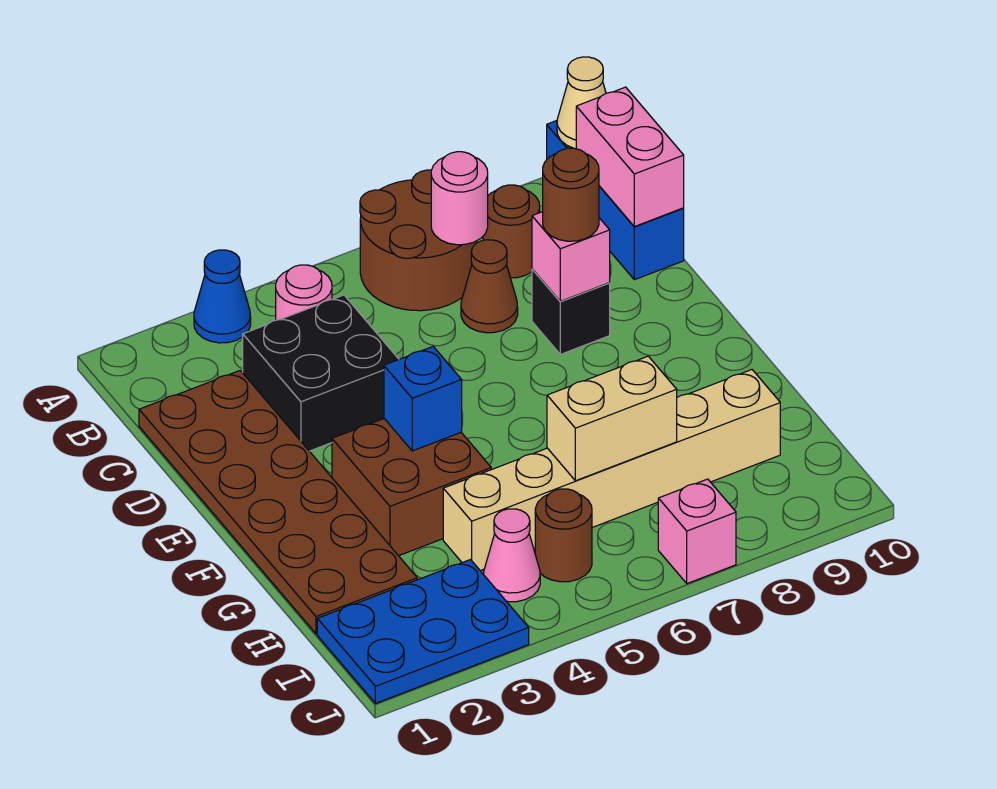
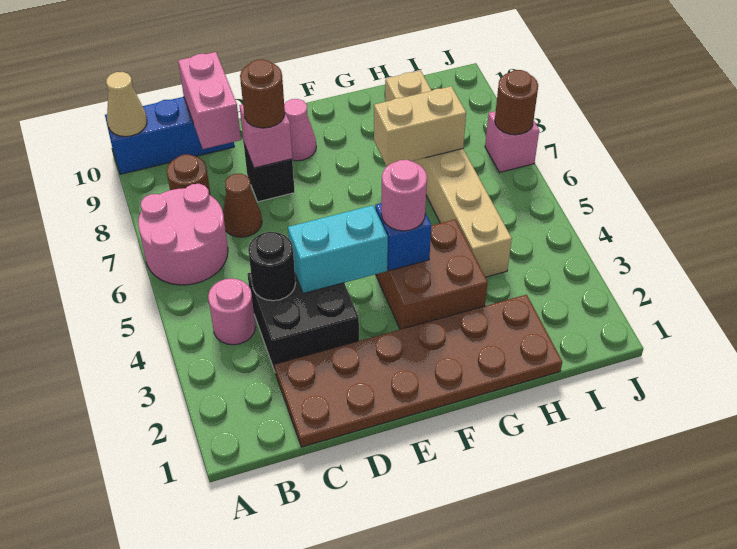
blue cone A3 level 1 -> none
brown round brick A6:B7 level 1 -> pink round brick A6:B7 level 1
pink round brick B7 level 2 -> pink round brick F4 level 3
pink brick B10:C10 level 2 -> pink brick C9:C10 level 2
none -> black round brick C4 level 2
none -> cyan brick D4:E4 level 2
tan brick H6:H7 level 2 -> tan brick G7:H7 level 2
blue plate I1:J3 level 1 -> none
pink cone I4 level 1 -> pink cone E9 level 1
brown round brick I5 level 1 -> brown round brick J7 level 2

